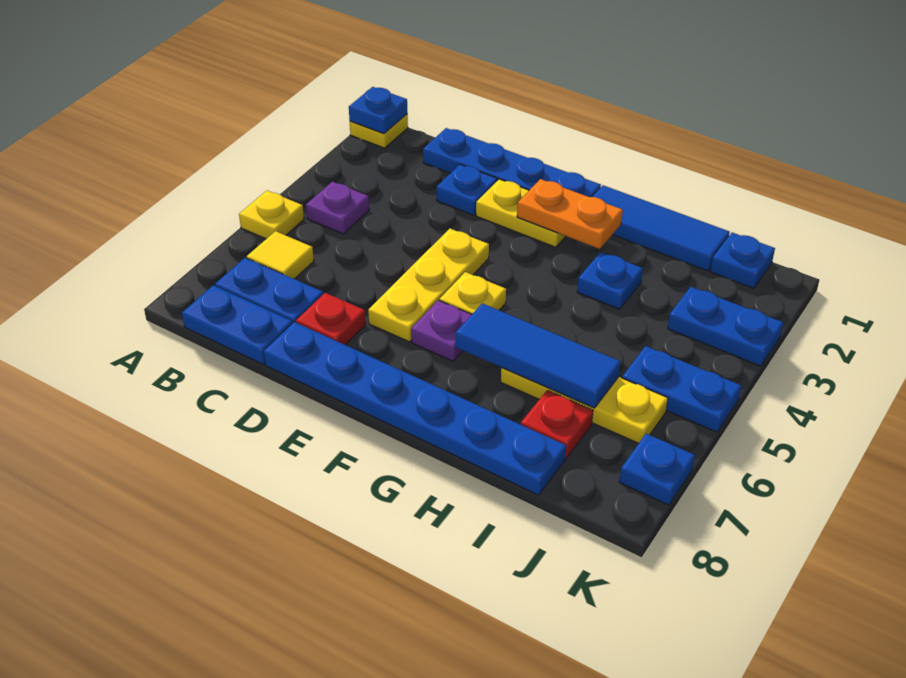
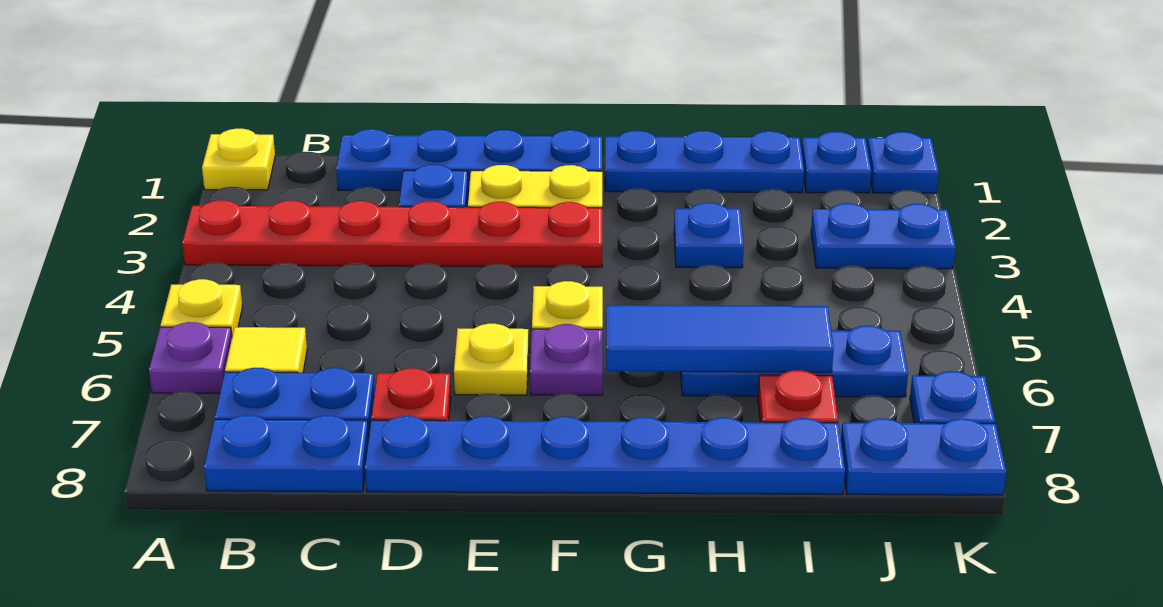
blue plate A1 level 2 -> blue plate K1 level 1
none -> red plate A3:F3 level 1
purple plate B4 level 1 -> purple plate A6 level 1
yellow plate E4:E6 level 1 -> yellow plate E6 level 1
orange plate F2:G2 level 2 -> none
blue tile G1:I1 level 1 -> blue plate G1:I1 level 1
yellow plate H6:J6 level 1 -> blue plate H6:J6 level 1
blue plate J5:K5 level 1 -> blue plate J8:K8 level 1

